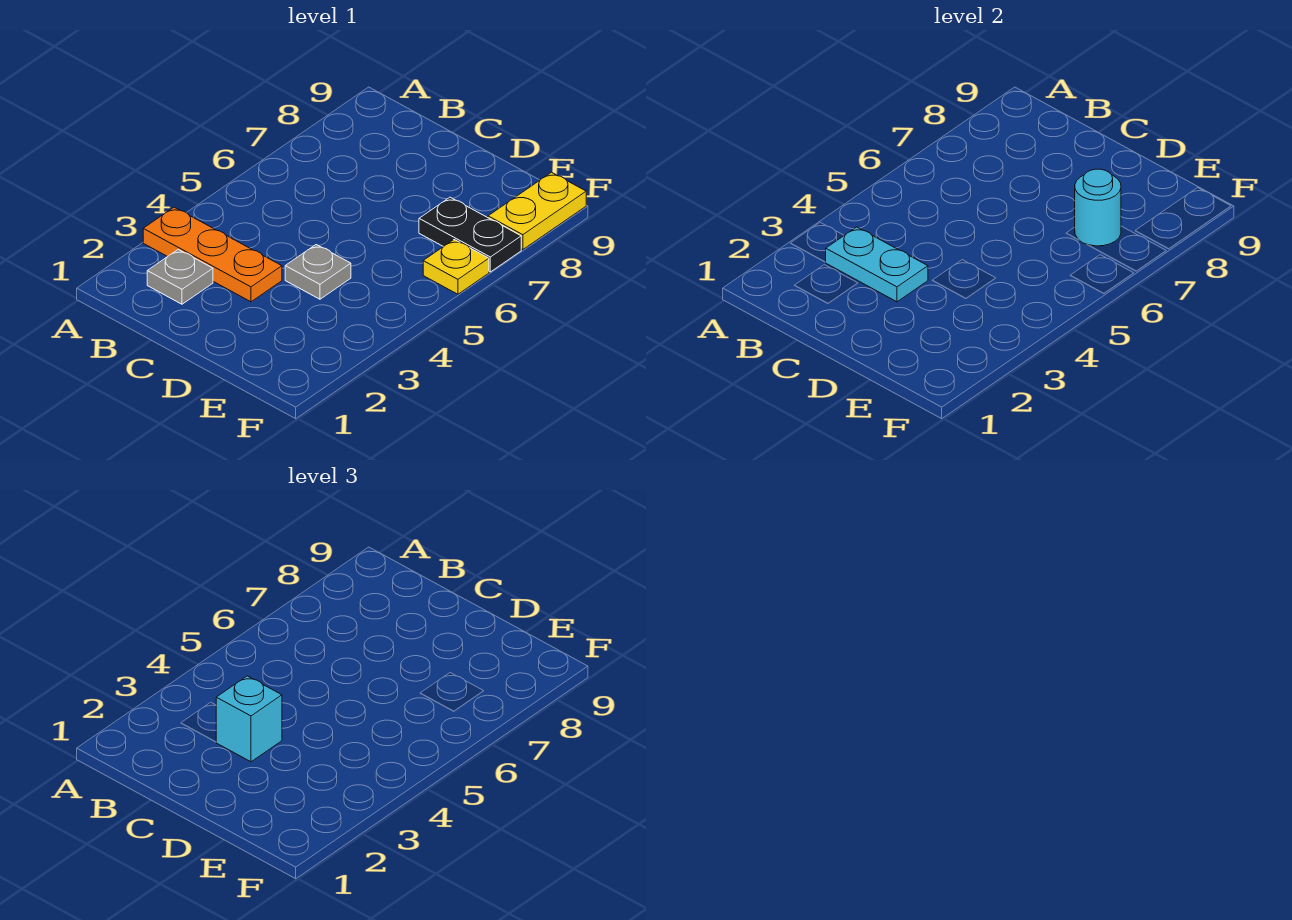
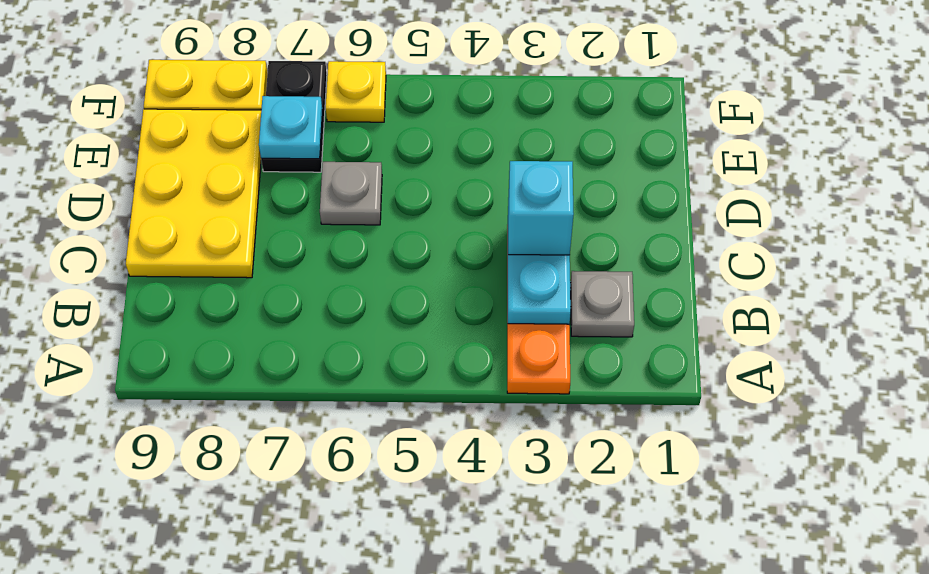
none -> yellow plate C8:E9 level 1
grey plate D4 level 1 -> grey plate D6 level 1
cyan round brick E7 level 2 -> cyan plate E7 level 2

